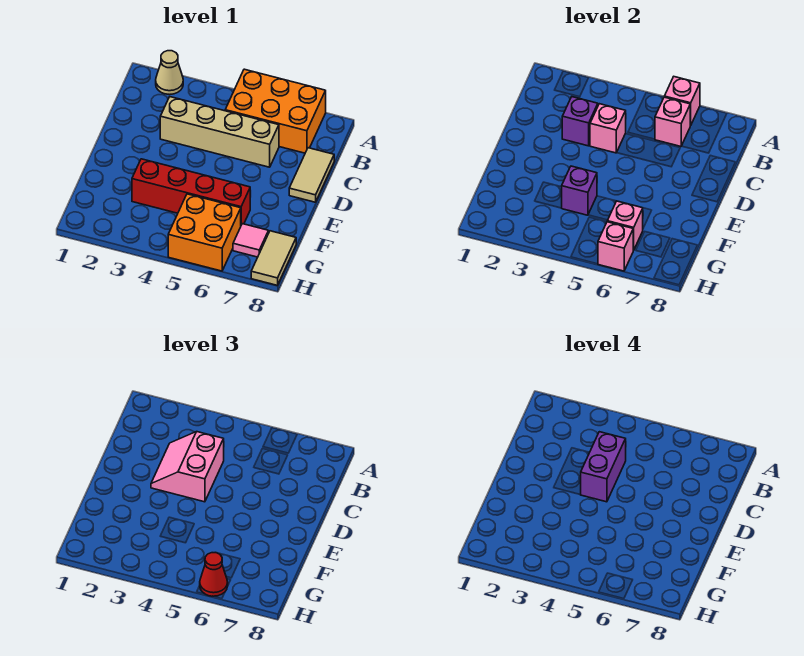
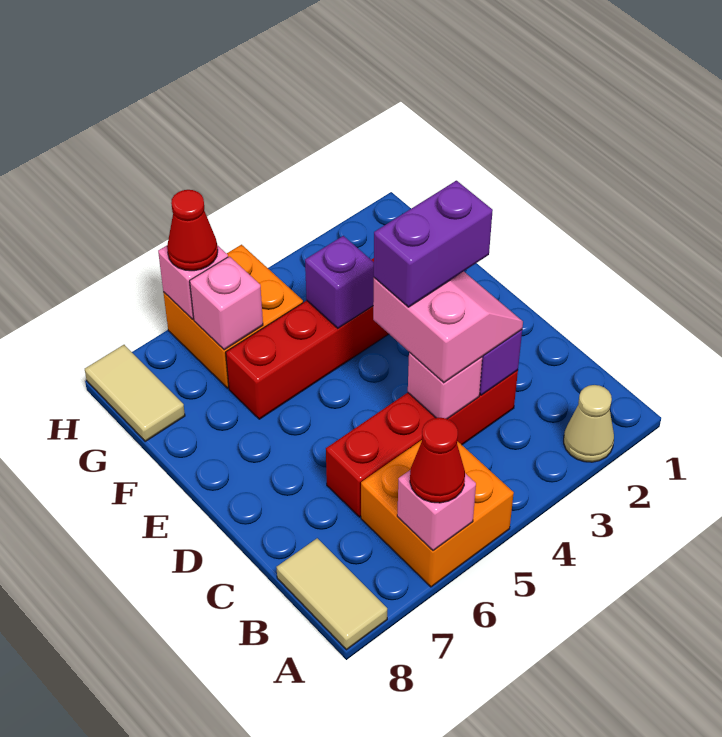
orange brick A5:B7 level 1 -> orange brick A5:B6 level 1
none -> red cone A6 level 3
pink brick B6 level 2 -> none
tan brick C3:C6 level 1 -> red brick C3:C6 level 1
purple brick C4:D4 level 4 -> purple brick D3:D4 level 4
tan tile C8:D8 level 1 -> tan tile A8:B8 level 1
pink tile G7 level 1 -> none

